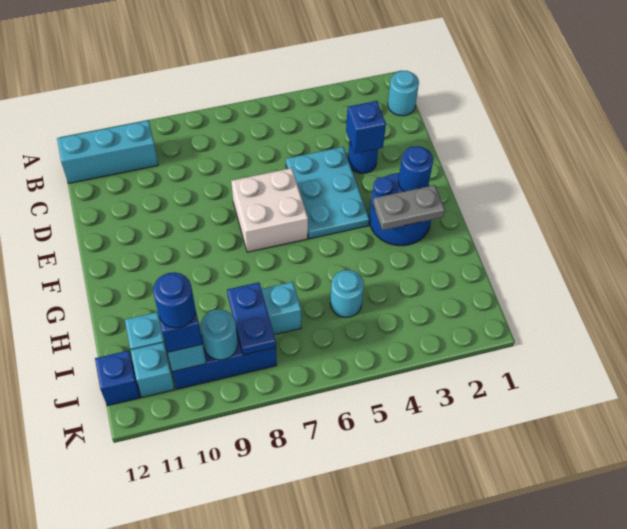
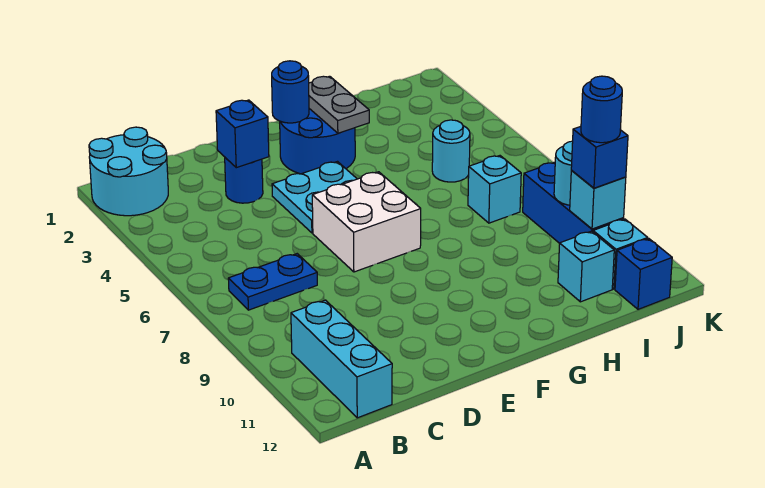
cyan round brick B1 level 1 -> cyan round brick A1:B2 level 1
cyan plate D4:F5 level 1 -> cyan plate E4:F5 level 1
blue plate I8:J8 level 2 -> blue plate B7:C7 level 1

